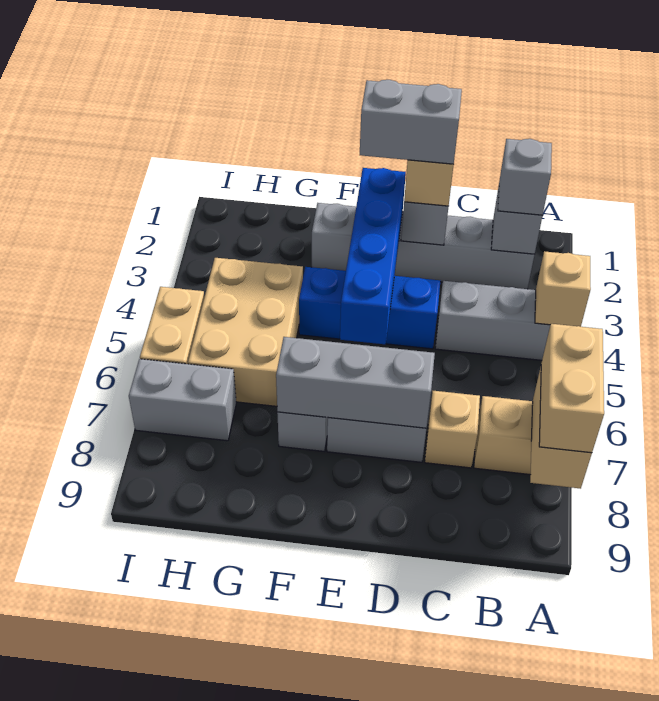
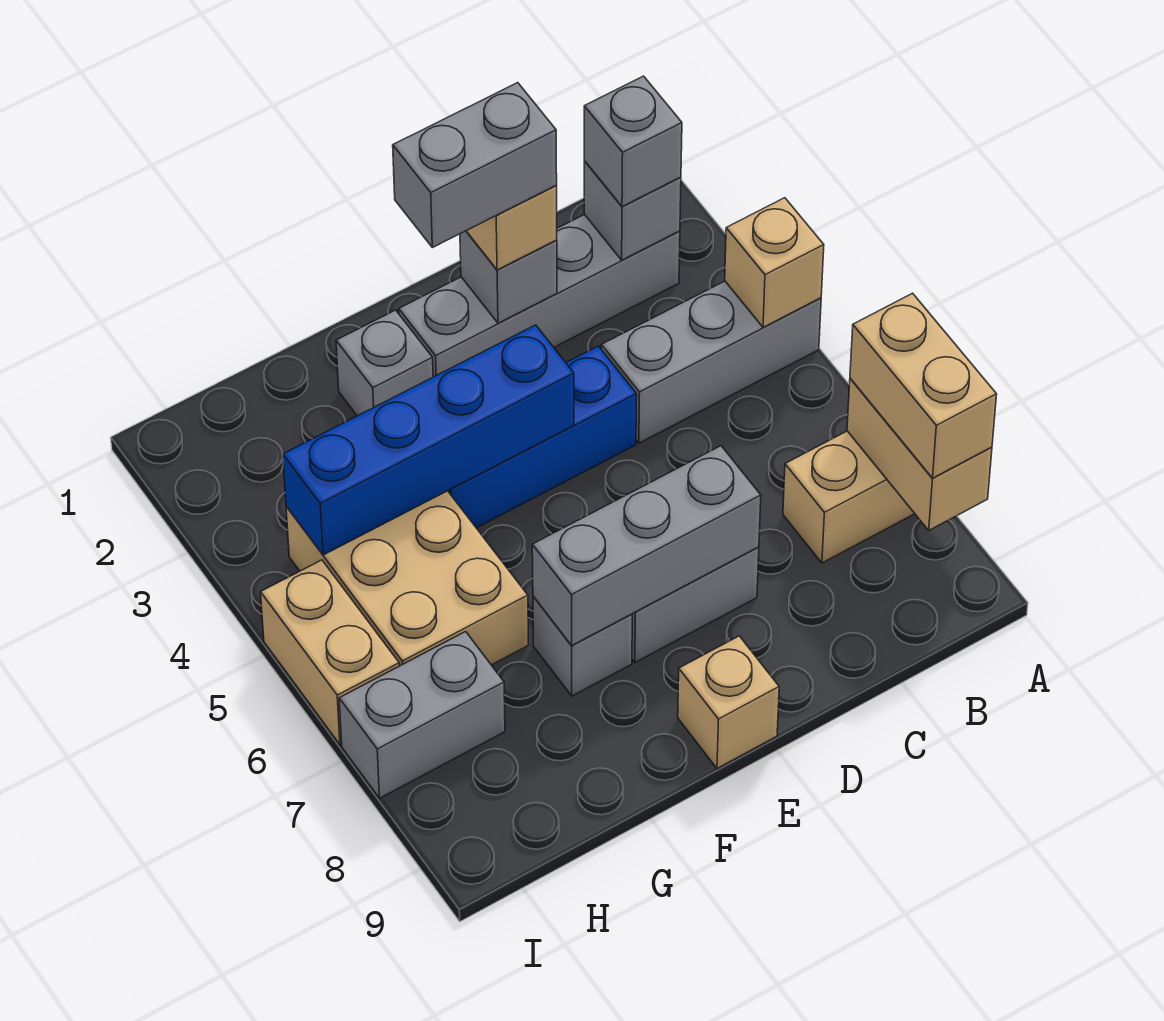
tan brick C7 level 1 -> tan brick E9 level 1
blue brick E2:E5 level 2 -> blue brick E4:H4 level 2

